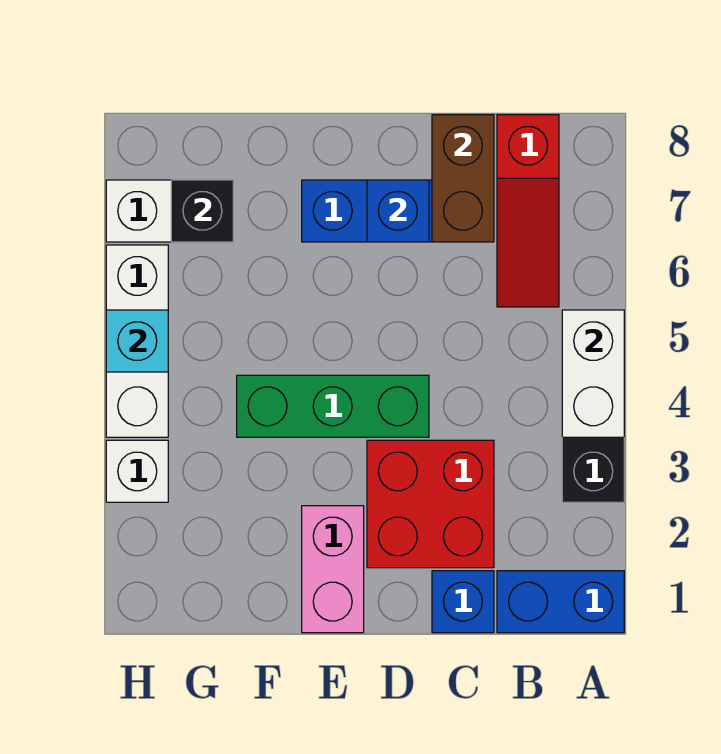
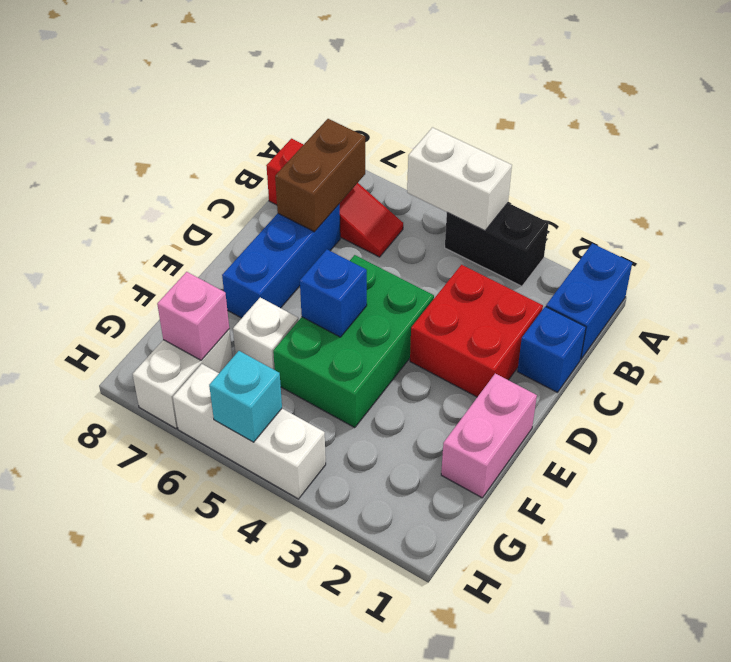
brown brick C7:C8 level 2 -> brown brick B7:C7 level 2
green brick D4:F4 level 1 -> green brick D4:F5 level 1
blue brick D7 level 2 -> blue brick E5 level 2
pink brick E1:E2 level 1 -> pink brick E1:F1 level 1
black brick G7 level 2 -> pink brick G7 level 2
white brick H3 level 1 -> white brick F6 level 1

